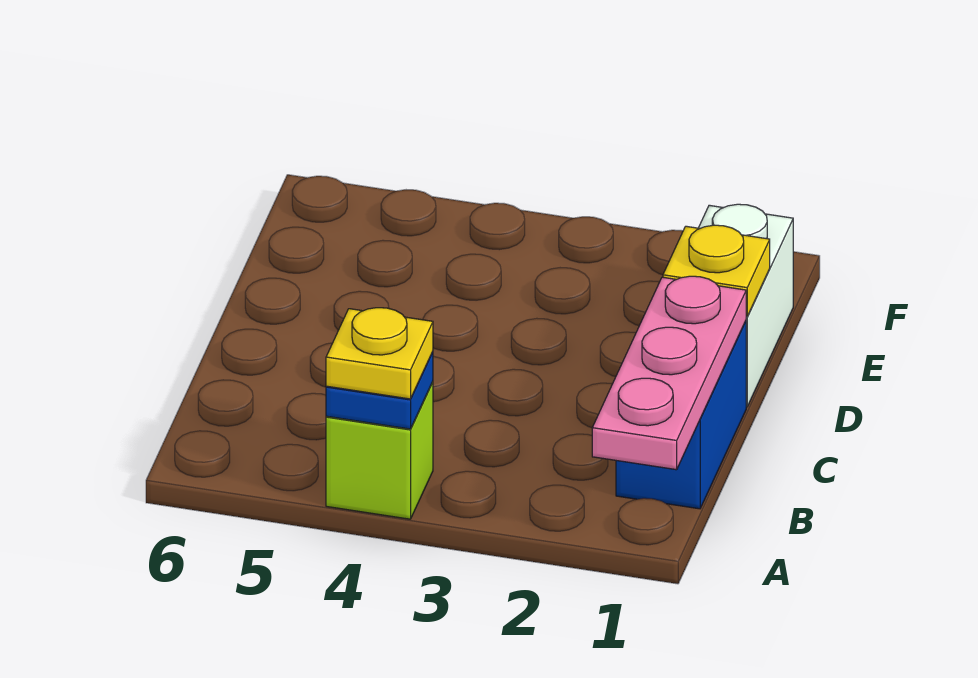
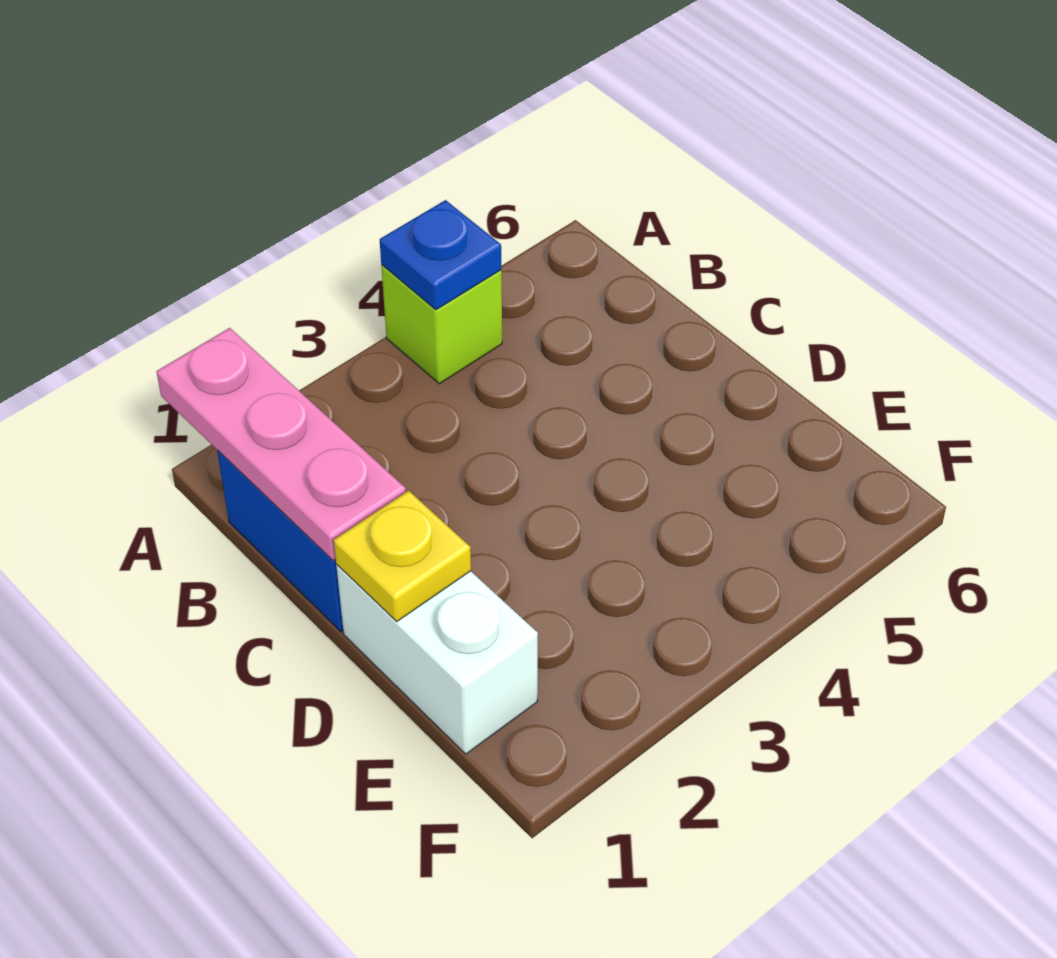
yellow plate A4 level 3 -> none

